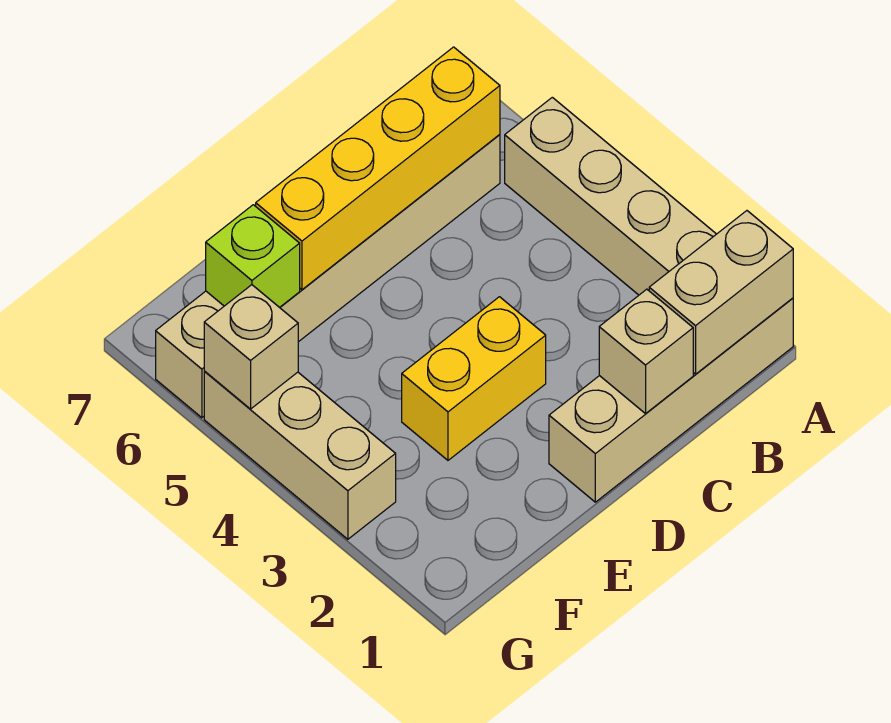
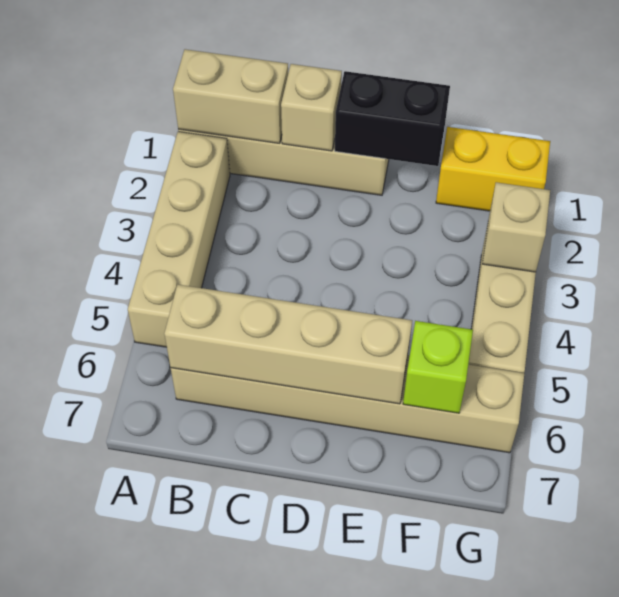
yellow brick B6:E6 level 2 -> tan brick B6:E6 level 2
none -> black brick D1:E1 level 2
yellow brick D3:E3 level 1 -> yellow brick F1:G1 level 1
tan brick G5 level 2 -> tan brick G3 level 2

